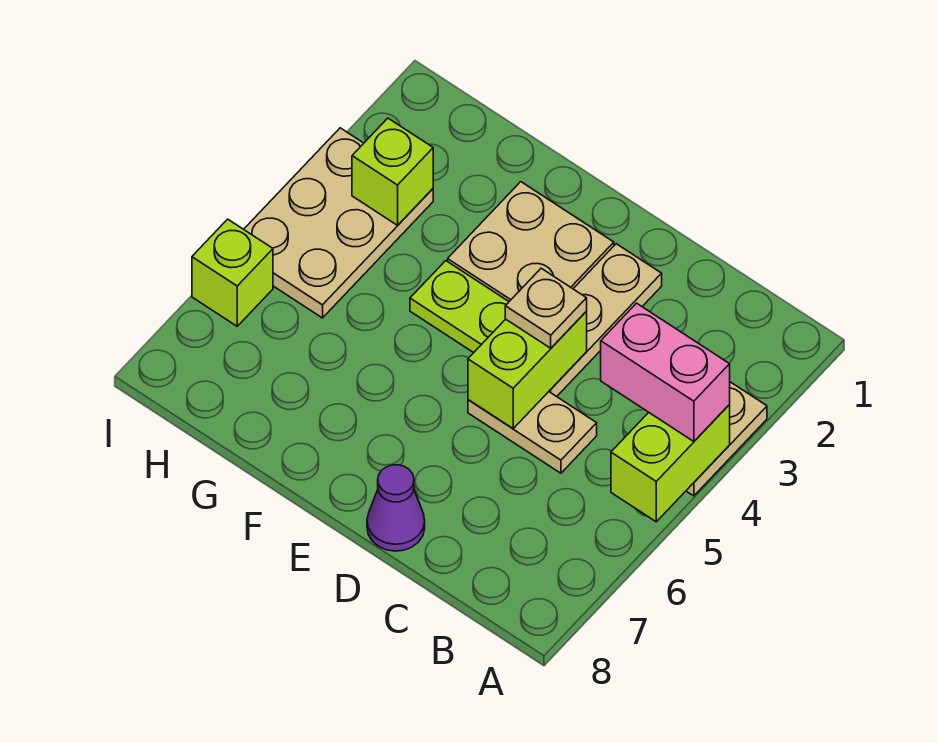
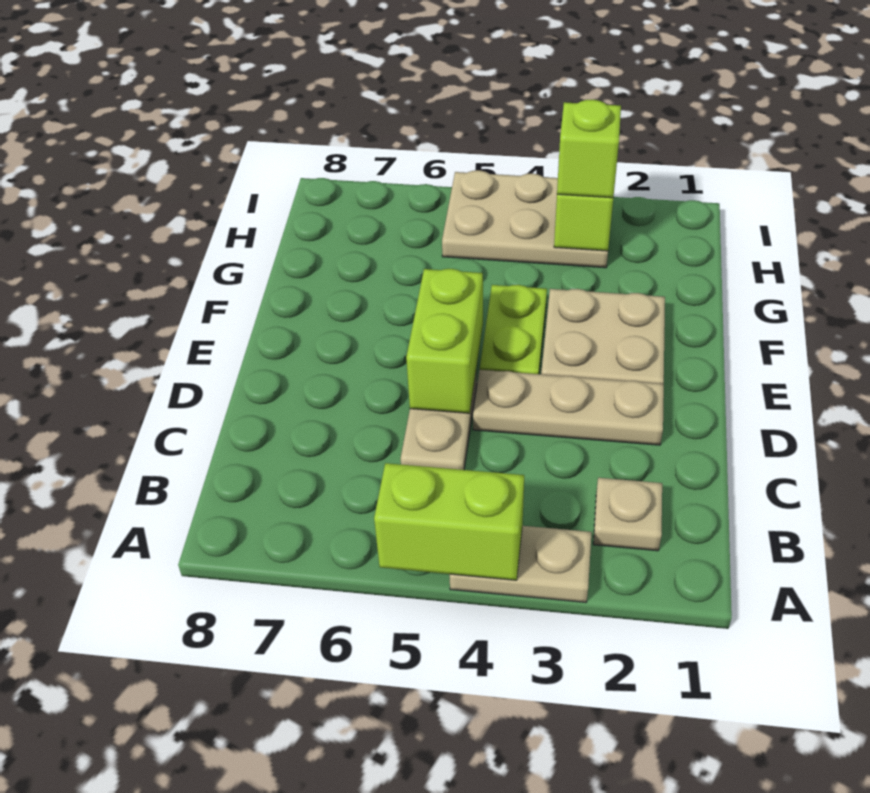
pink brick A4:B4 level 3 -> none
lime brick D4:D5 level 2 -> lime brick D5:E5 level 2
tan plate D4 level 3 -> tan plate B2 level 1
purple cone D8 level 1 -> none
lime brick I6 level 1 -> lime brick H3 level 3

